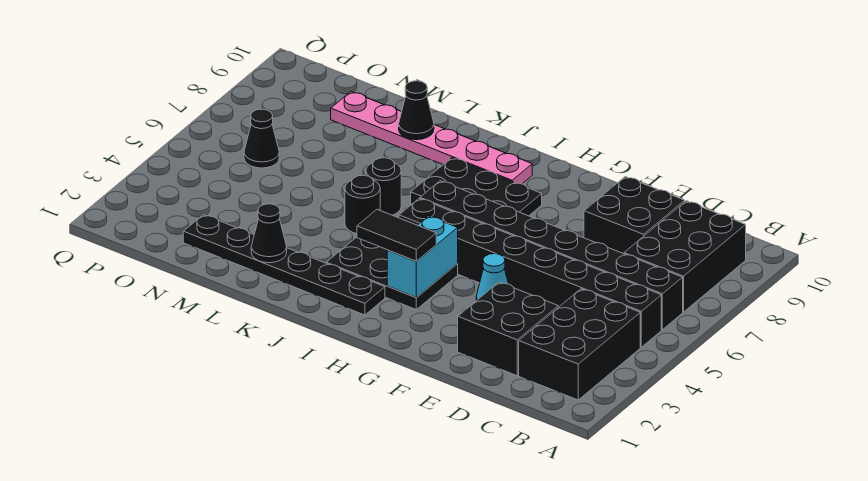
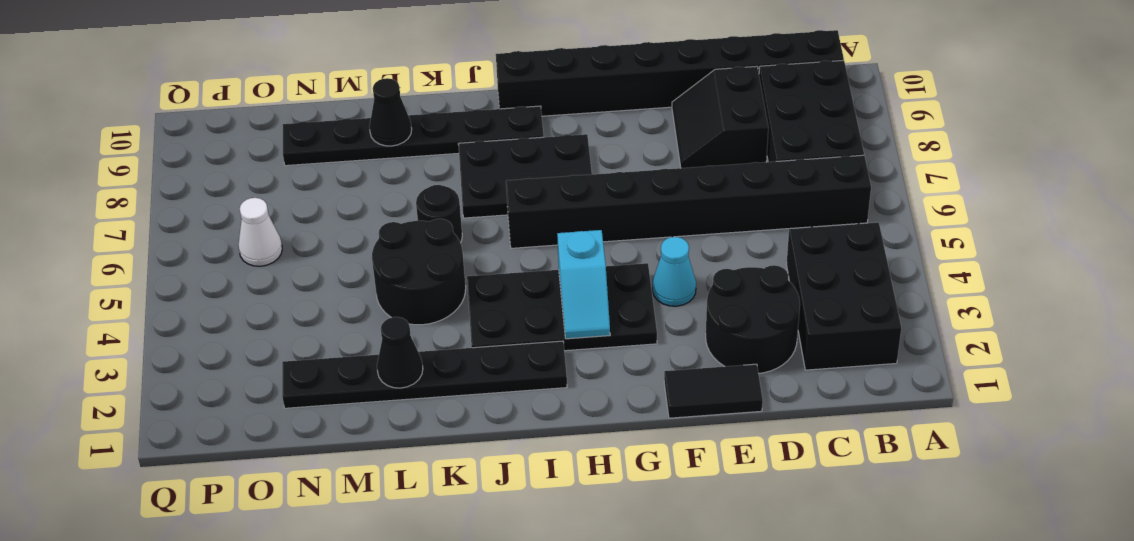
black brick B5:I5 level 1 -> black brick B10:I10 level 1
black brick D2:E3 level 1 -> black round brick D2:E3 level 1
black brick D8:E9 level 1 -> black slope D8:E9 level 1 top D
black plate H3:J4 level 1 -> black plate G3:J4 level 1
cyan brick H3:H4 level 2 -> cyan slope H3:H4 level 2 top 4
black tile H3:I3 level 3 -> black tile E1:F1 level 1
pink plate I9:N9 level 1 -> black plate I9:N9 level 1
black round brick K5 level 1 -> black round brick K4:L5 level 1
black cone O6 level 1 -> white cone O6 level 1

